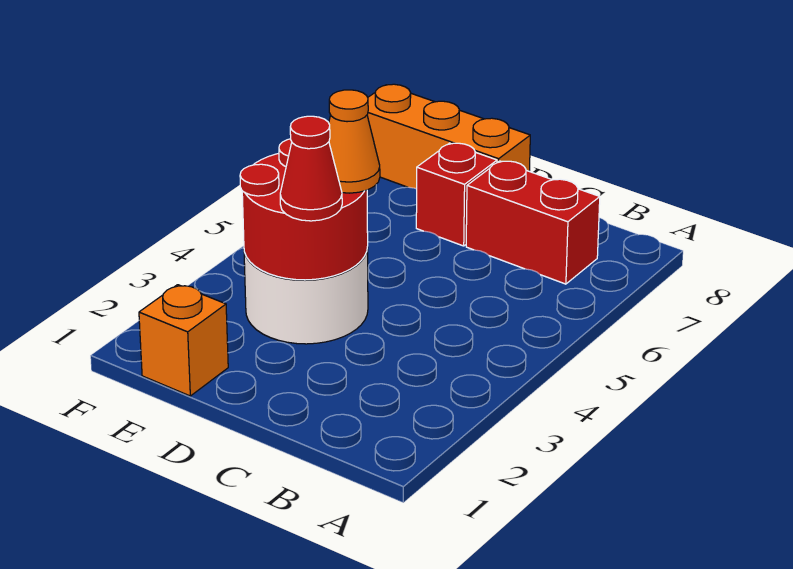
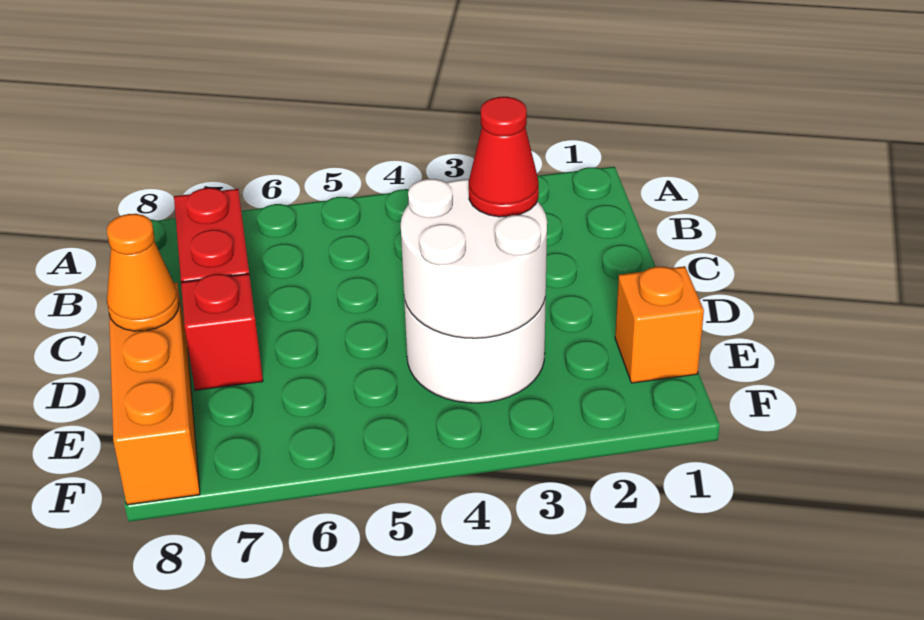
red round brick D3:E4 level 2 -> white round brick D3:E4 level 2
orange cone D4 level 3 -> orange cone D8 level 2

